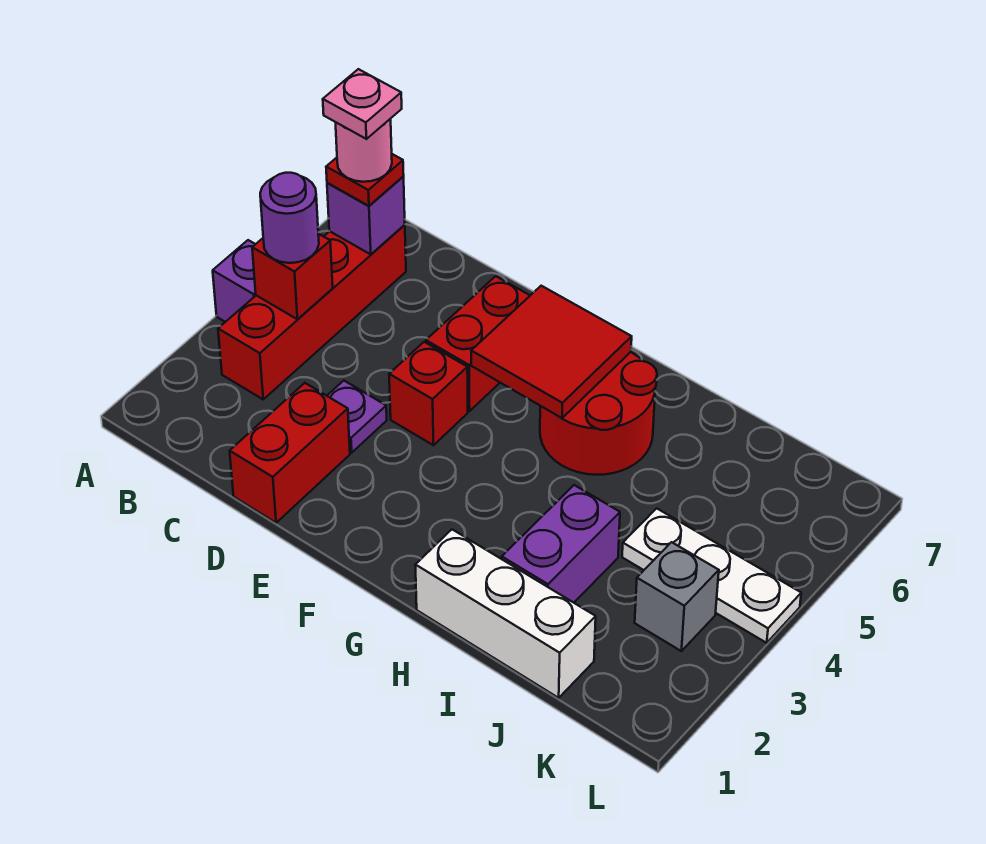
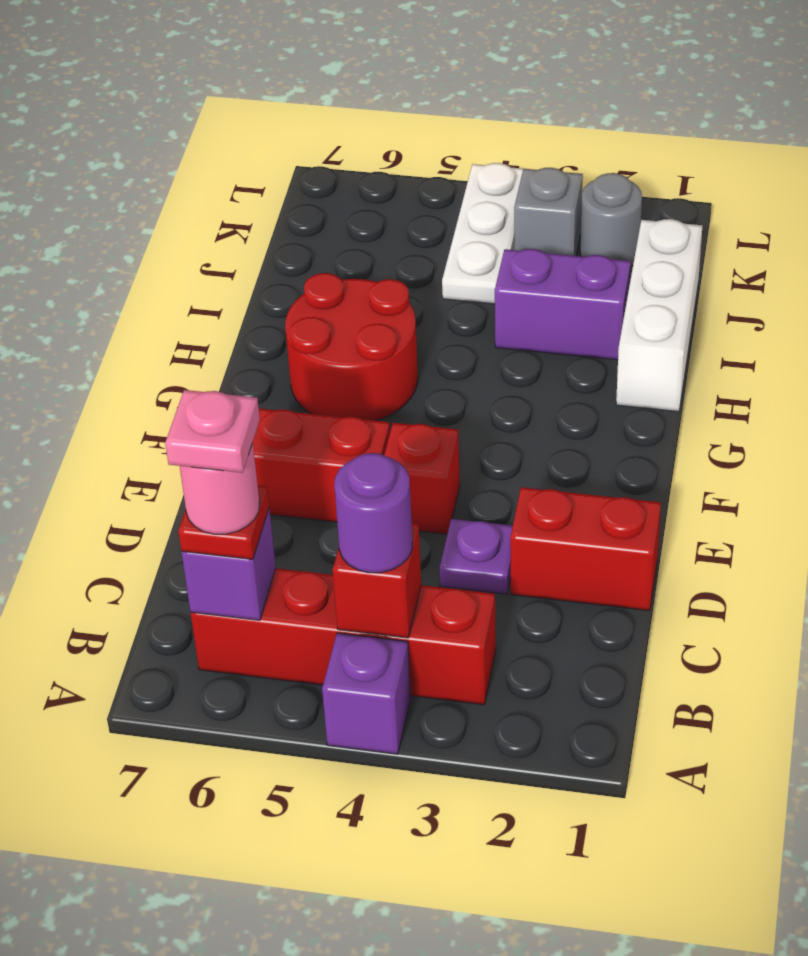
red tile F5:G6 level 2 -> none
none -> grey round brick K2 level 1

